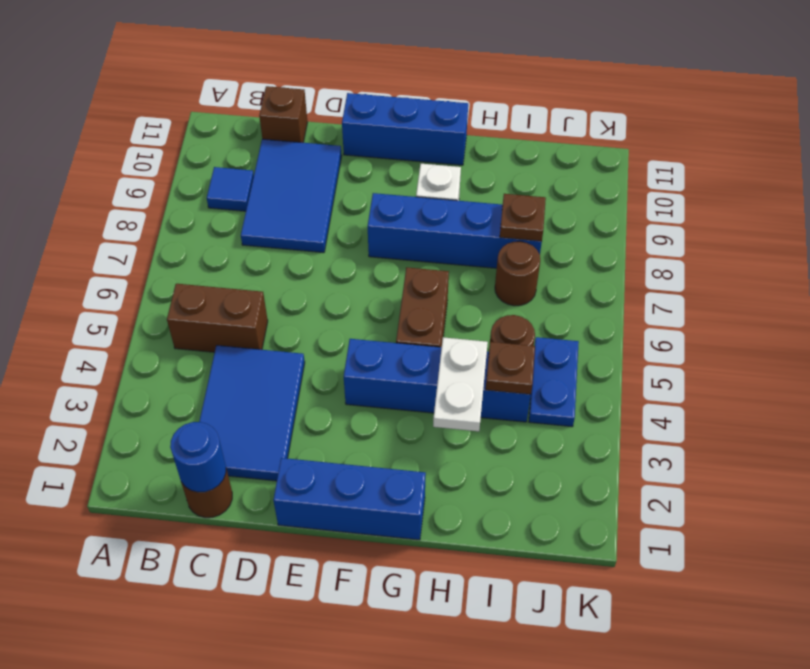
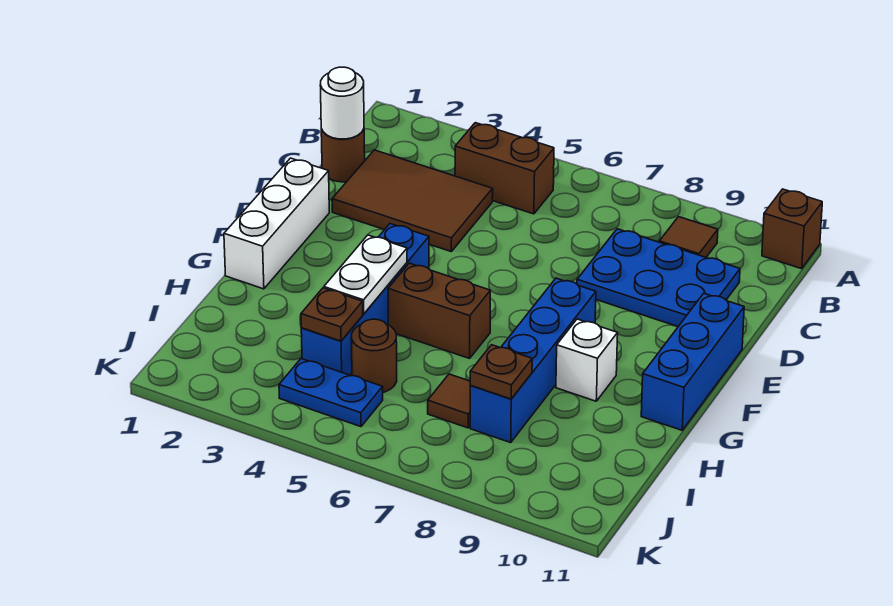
brown brick B5:C5 level 1 -> brown brick B4:B5 level 1
blue tile B9 level 1 -> brown tile B9 level 1
blue round brick C1 level 2 -> white round brick C1 level 2
blue tile C2:D4 level 1 -> brown tile C2:D4 level 1
blue tile C8:D10 level 1 -> blue plate C8:D10 level 1
brown brick C11 level 1 -> brown brick A11 level 1
blue brick E1:G1 level 1 -> white brick E1:G1 level 1
white plate H3:H4 level 2 -> white plate G4:H4 level 2
brown round brick I7 level 1 -> brown tile I7 level 1

